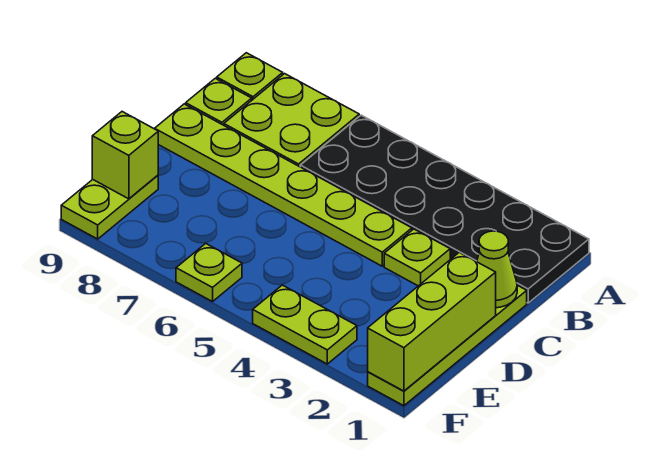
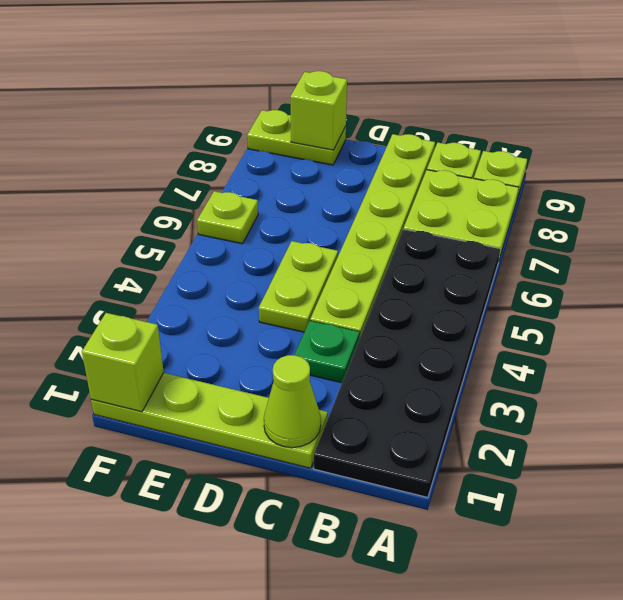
lime plate C3 level 1 -> green plate C3 level 1
lime brick D1:F1 level 2 -> lime brick F1 level 2
lime plate F3:F4 level 1 -> lime plate D4:D5 level 1

